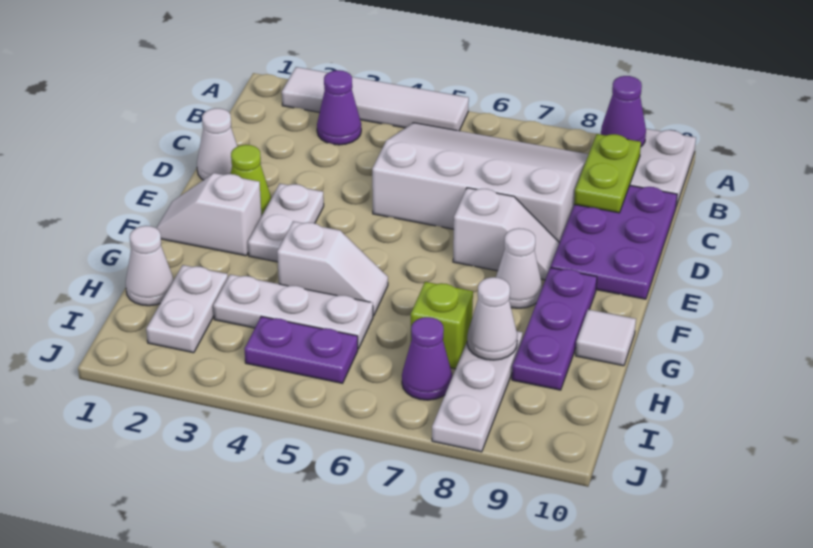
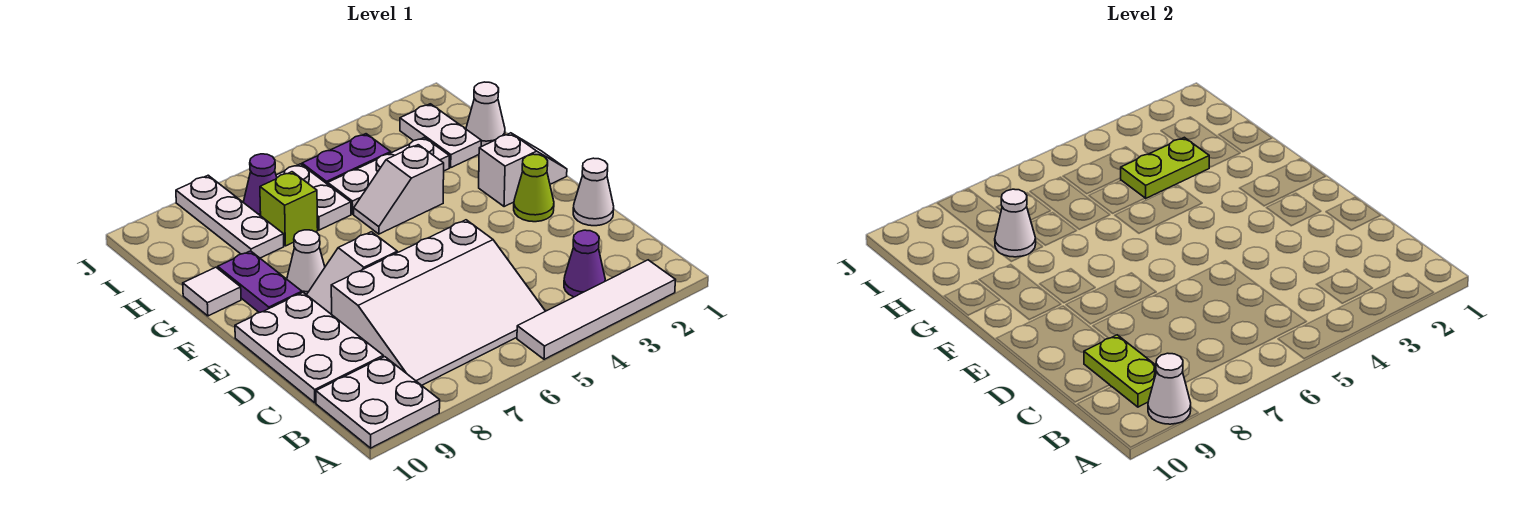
purple cone A9 level 2 -> white cone A9 level 2
purple plate C9:E10 level 1 -> white plate C9:E10 level 1
white plate E3:F3 level 1 -> white plate H6:I6 level 1
purple plate F9:H9 level 1 -> purple plate F9:G9 level 1
none -> lime plate H3:H4 level 2

